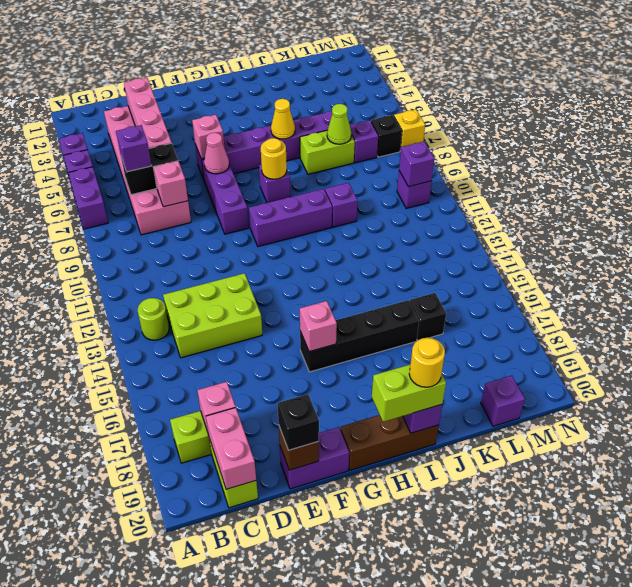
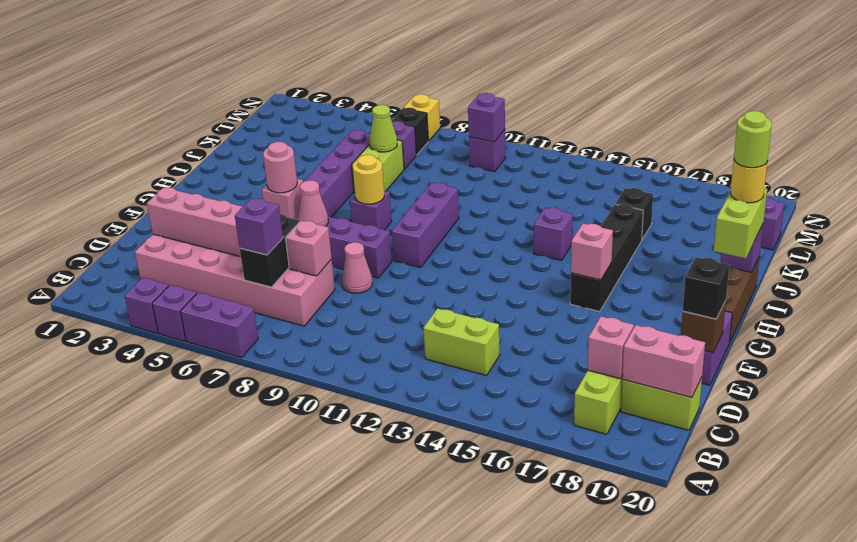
lime round brick B13 level 1 -> lime round brick I20 level 5
lime brick C13:E14 level 1 -> lime brick C13:C14 level 1
none -> pink cone E9 level 1
none -> pink round brick F6 level 3
yellow cone I6 level 2 -> none
purple brick J10 level 1 -> purple brick I14 level 1

